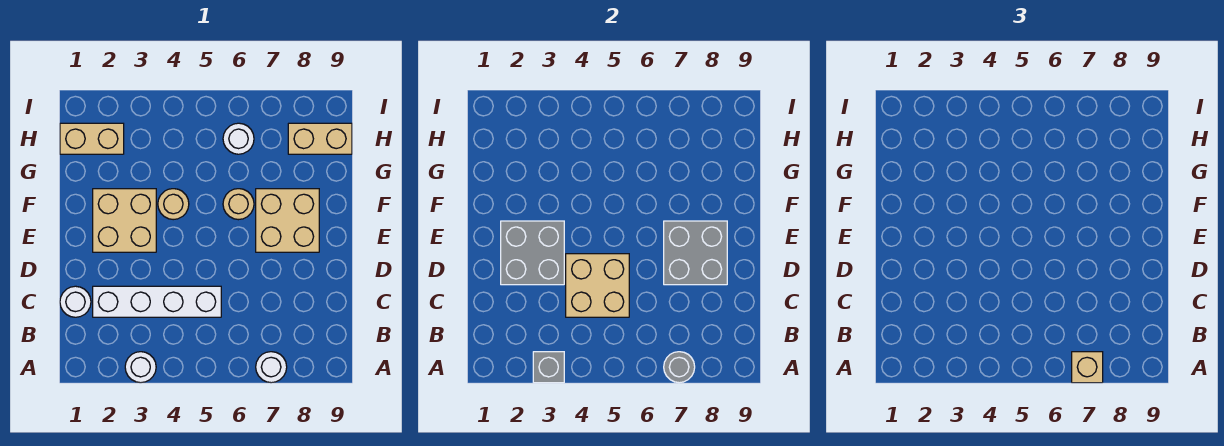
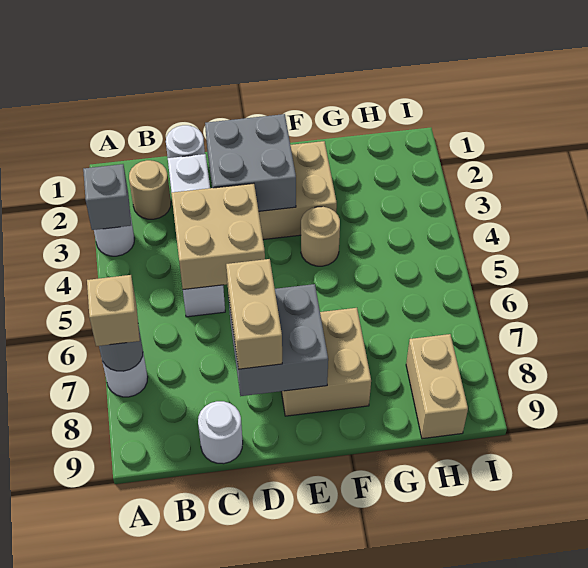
tan round brick F6 level 1 -> tan round brick B2 level 1
tan brick H1:H2 level 1 -> tan brick D7:D8 level 3
white round brick H6 level 1 -> white round brick C9 level 1

